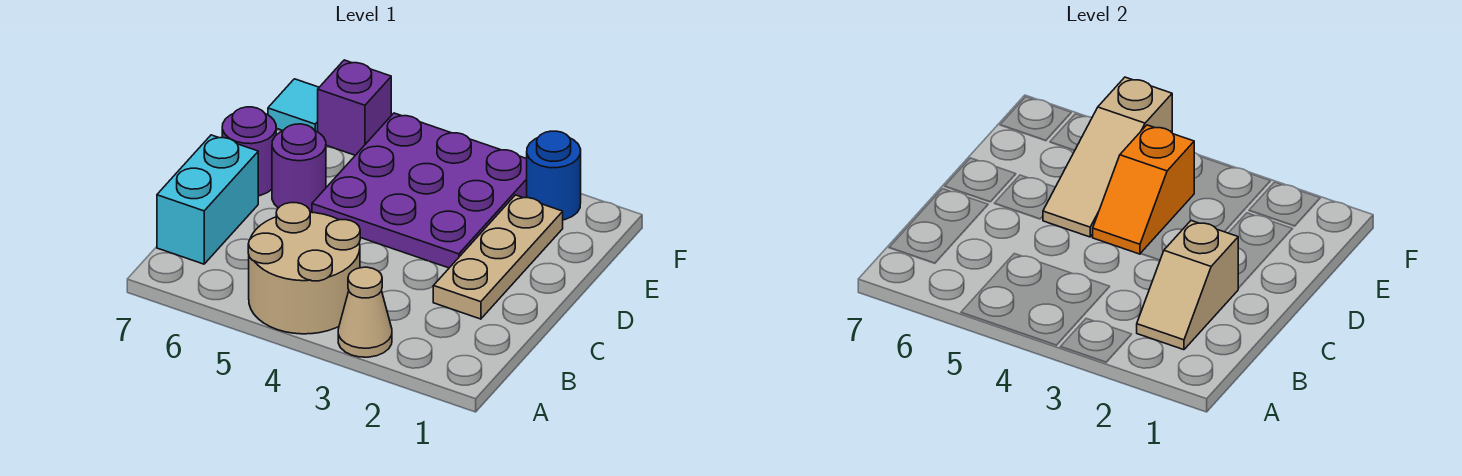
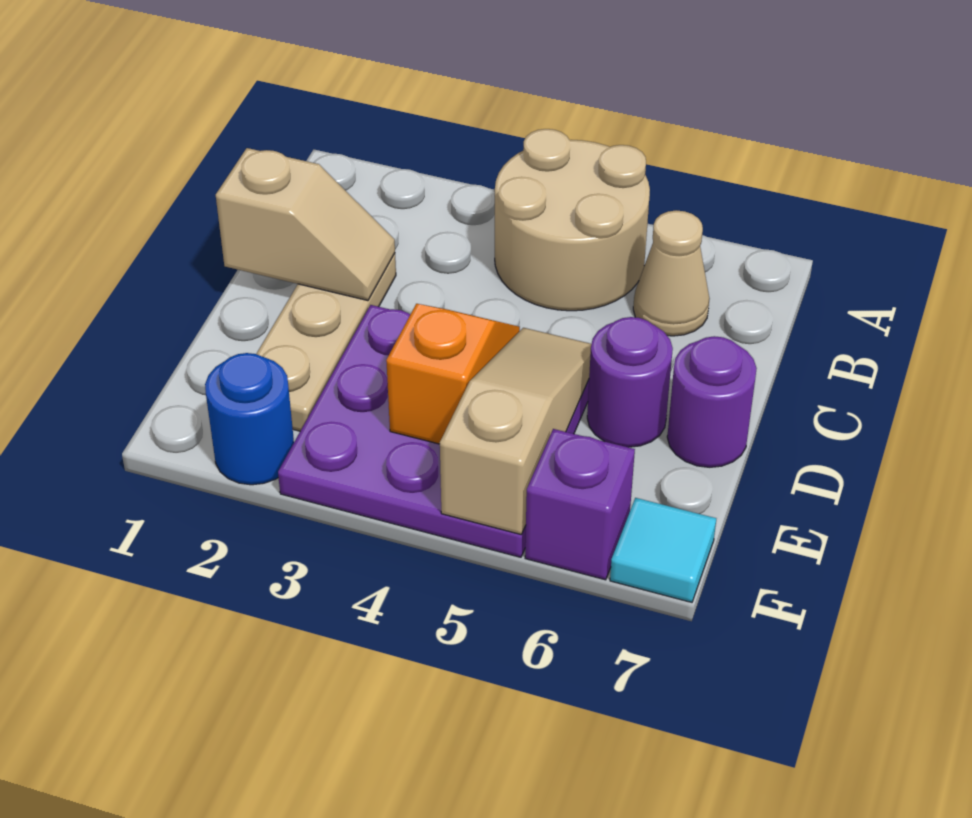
tan cone A3 level 1 -> tan cone B6 level 1
tan slope B2:C2 level 2 top C -> tan slope C1:C2 level 2 top 1
cyan brick B7:C7 level 1 -> none

